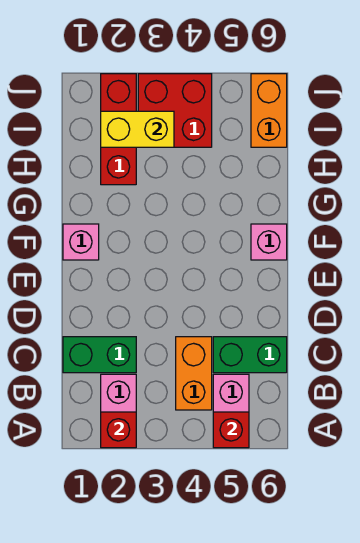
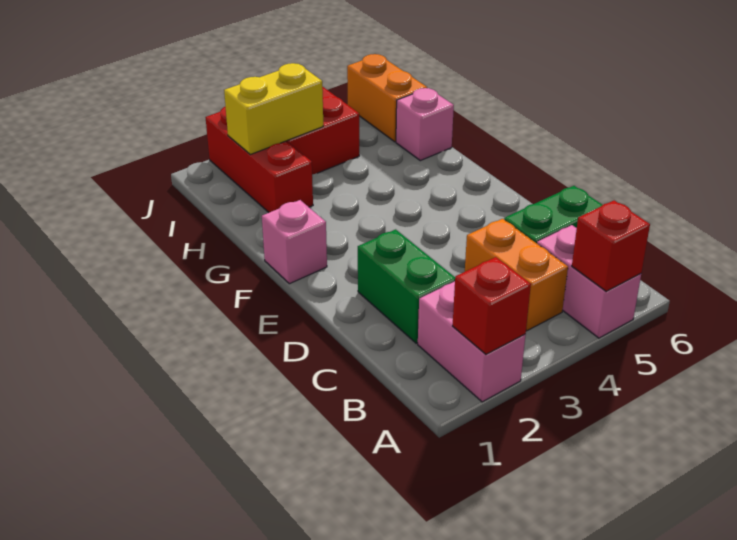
green brick C1:C2 level 1 -> green brick C2:D2 level 1
pink brick F6 level 1 -> pink brick H6 level 1

